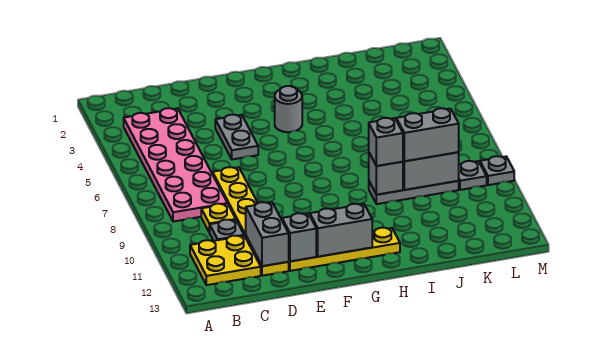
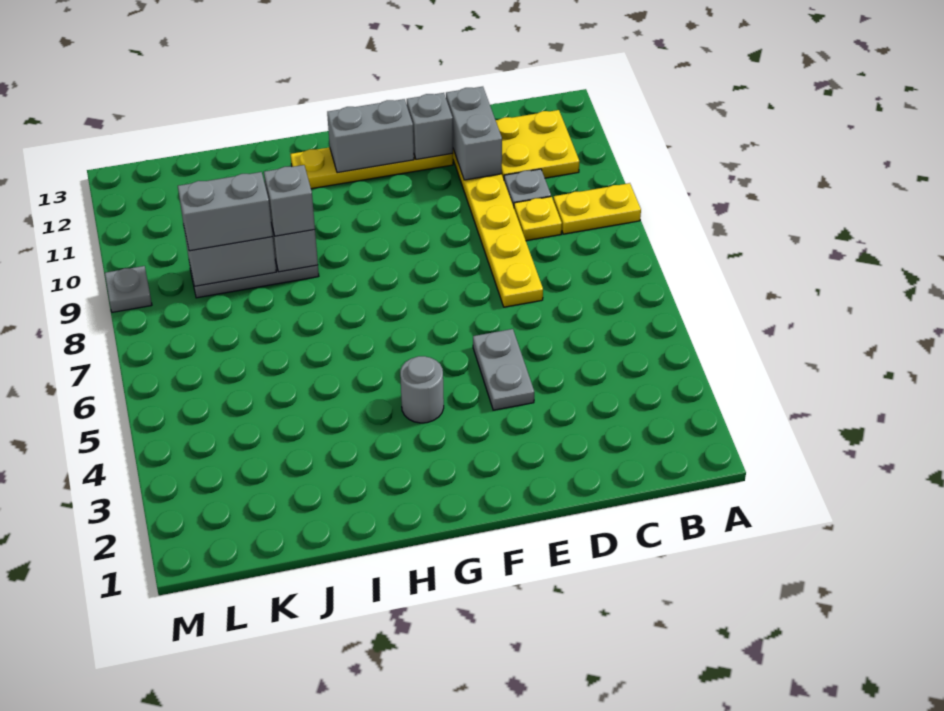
none -> yellow plate A9:B9 level 1
pink plate B3:C8 level 1 -> none
grey plate L9 level 1 -> none

